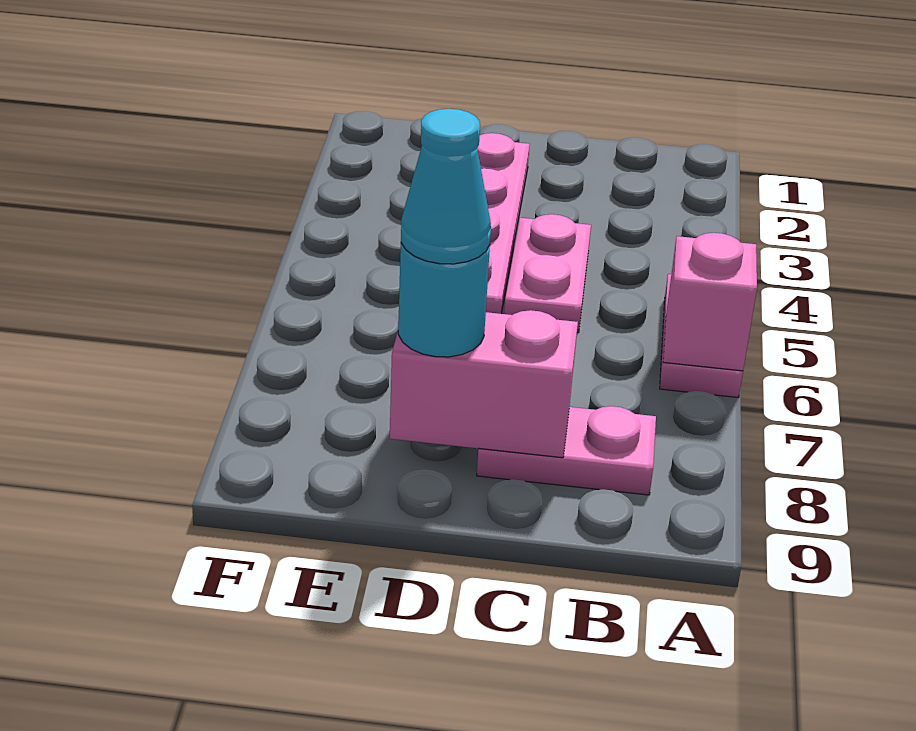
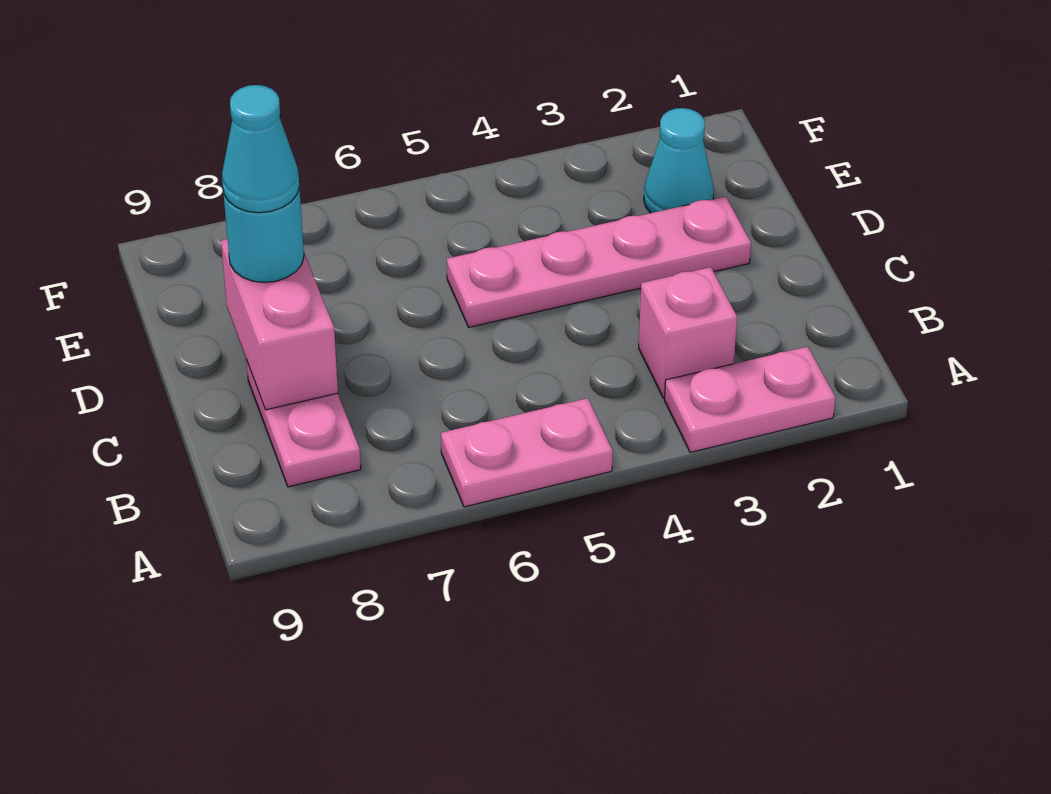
pink brick A6 level 2 -> pink brick B3 level 1
pink plate C4:C5 level 1 -> pink plate A2:A3 level 1
none -> cyan cone E2 level 1

